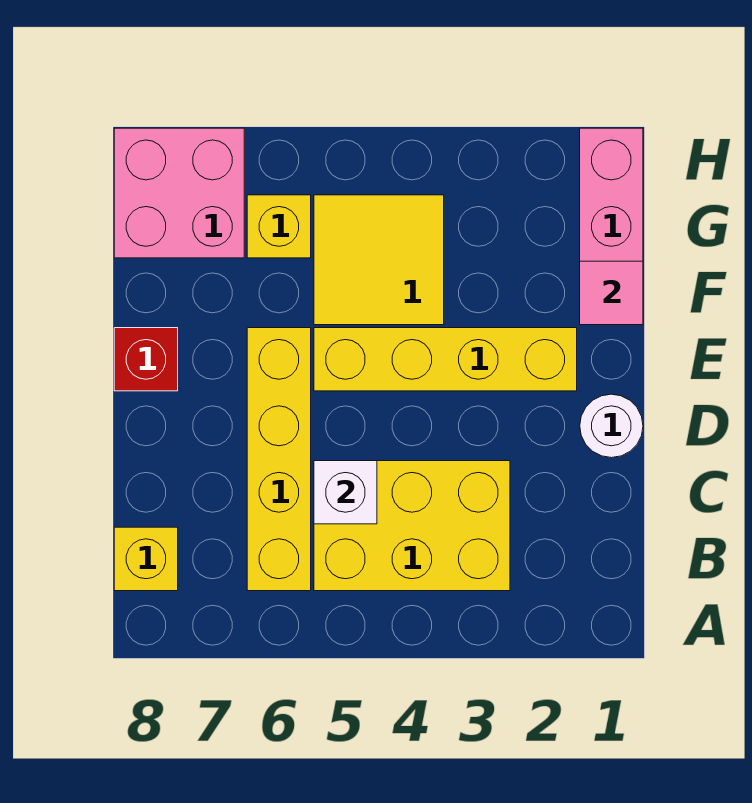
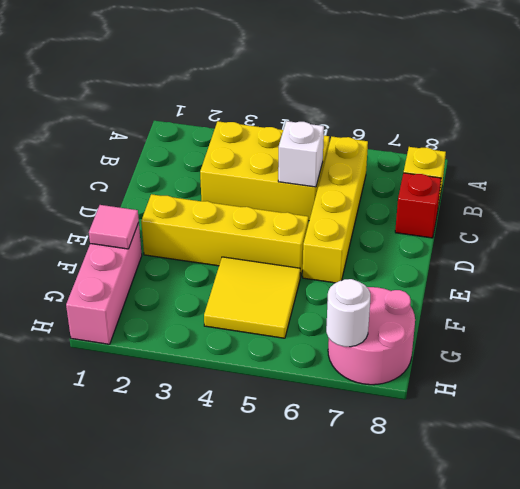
white round brick D1 level 1 -> white round brick H7 level 2
red brick E8 level 1 -> red brick C8 level 1
yellow brick G6 level 1 -> none
pink brick G7:H8 level 1 -> pink round brick G7:H8 level 1

